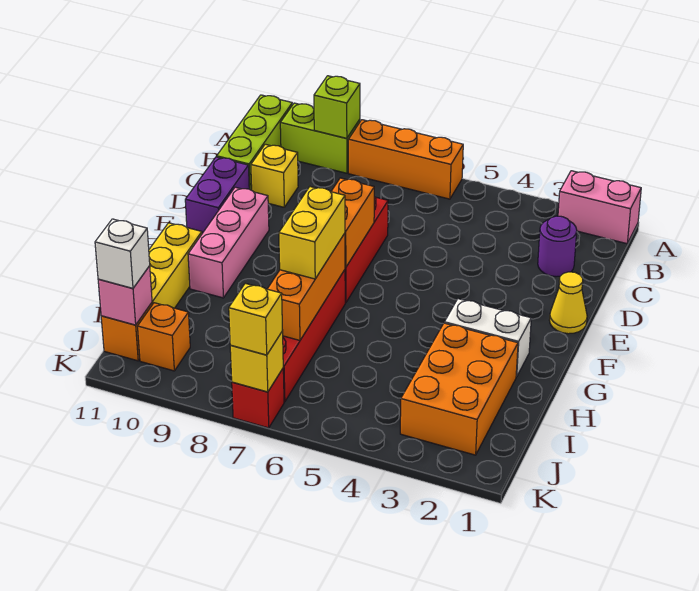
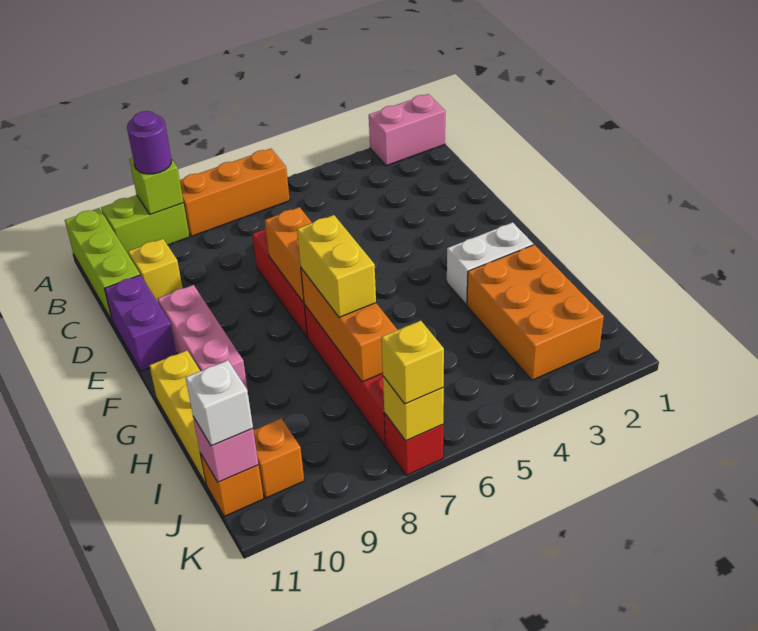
purple round brick C2 level 1 -> purple round brick A9 level 3
yellow cone E1 level 1 -> none

